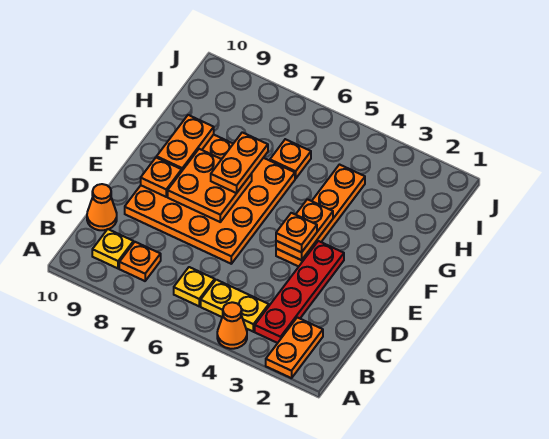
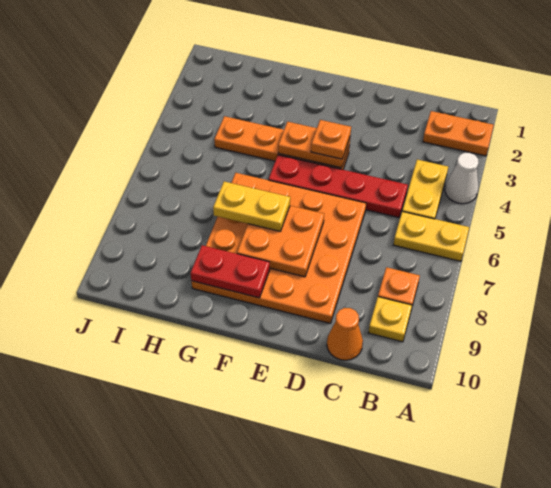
orange cone A4 level 1 -> white cone A4 level 1
red plate B3:E3 level 1 -> red plate C5:F5 level 1
yellow plate B6 level 1 -> yellow plate A6:B6 level 1
orange plate E9 level 2 -> none
orange plate F7:G7 level 3 -> yellow plate F7:G7 level 3
orange plate F9:G9 level 2 -> red plate F9:G9 level 2
orange plate H6 level 1 -> none

